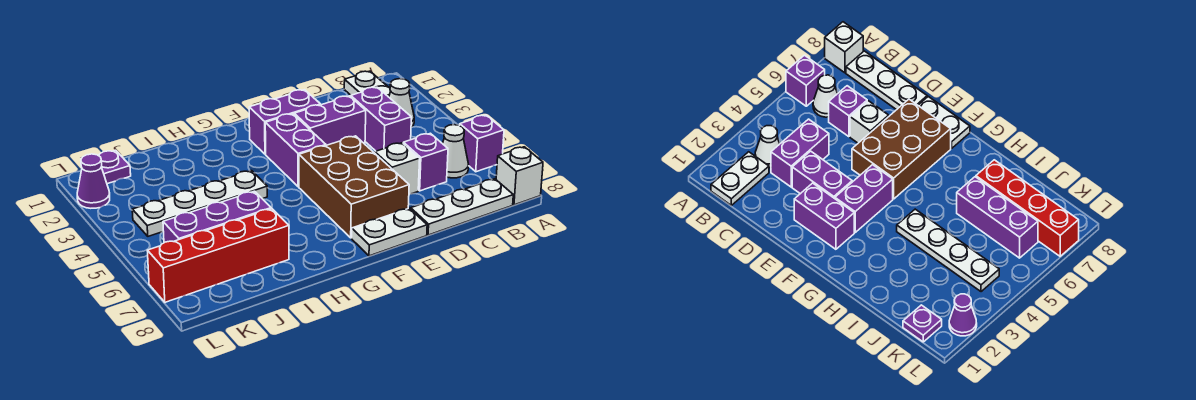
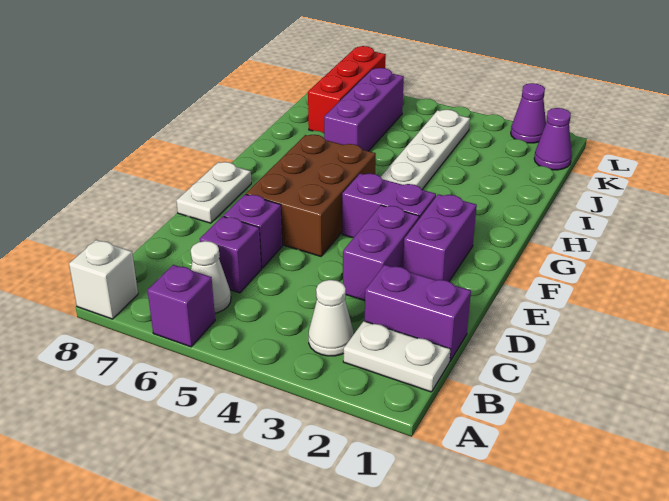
white plate B8:D8 level 1 -> none
purple brick C3:C4 level 1 -> purple brick C1:C2 level 1
white brick D6 level 1 -> purple brick D6 level 1
brown brick E5:F7 level 1 -> brown brick E5:G6 level 1
red brick I7:L7 level 1 -> red brick J7:L7 level 1
purple plate K1 level 1 -> purple cone K1 level 1

